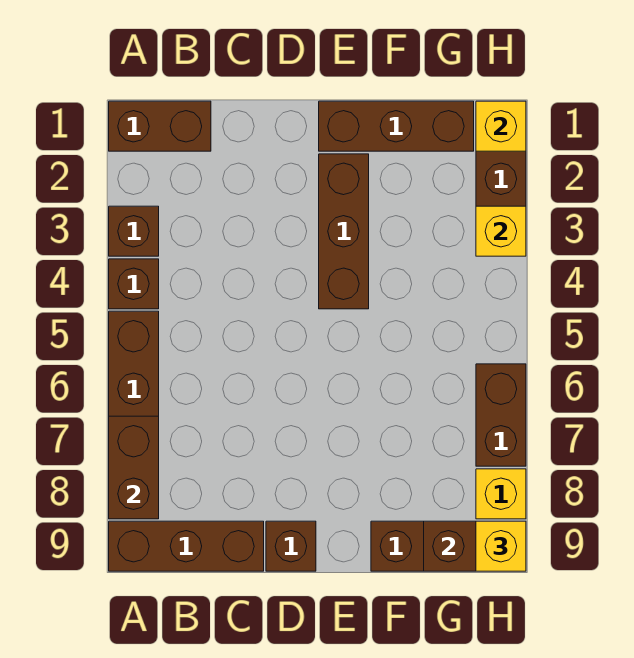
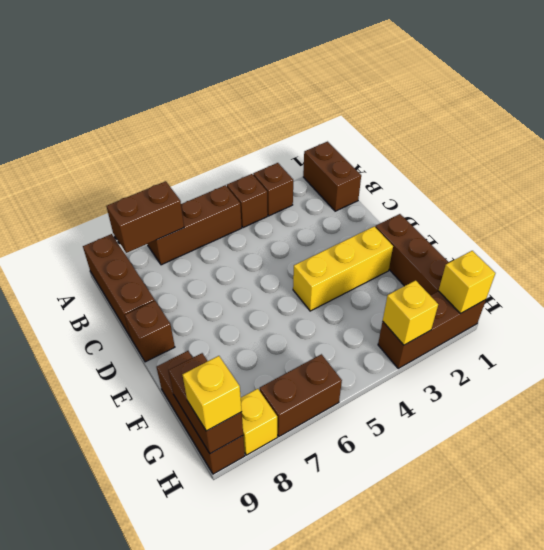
brown brick E2:E4 level 1 -> yellow brick E2:E4 level 1

